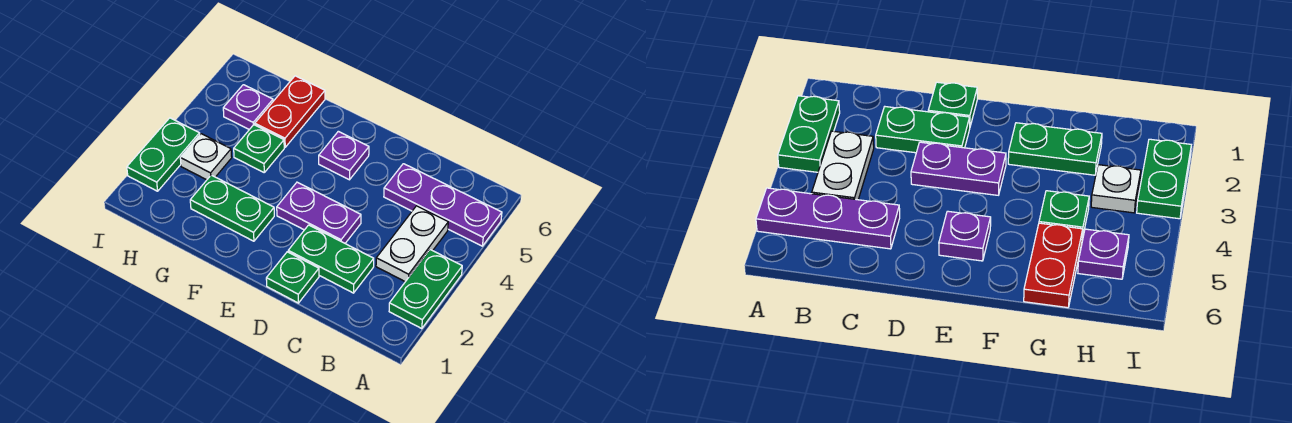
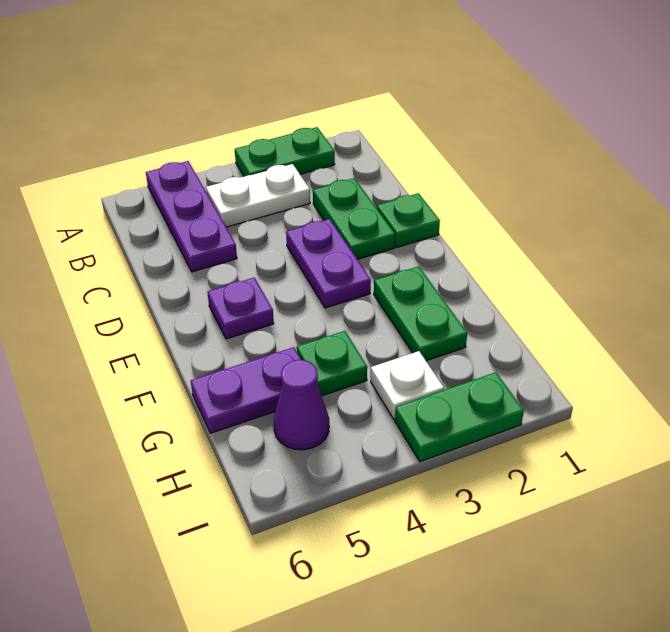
red plate G5:G6 level 1 -> purple plate G5:G6 level 1
purple plate H5 level 1 -> purple cone H5 level 1

